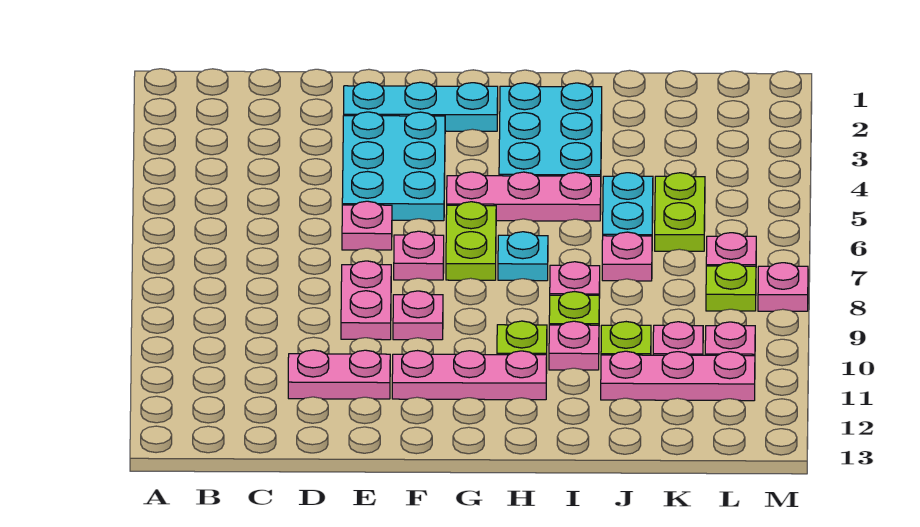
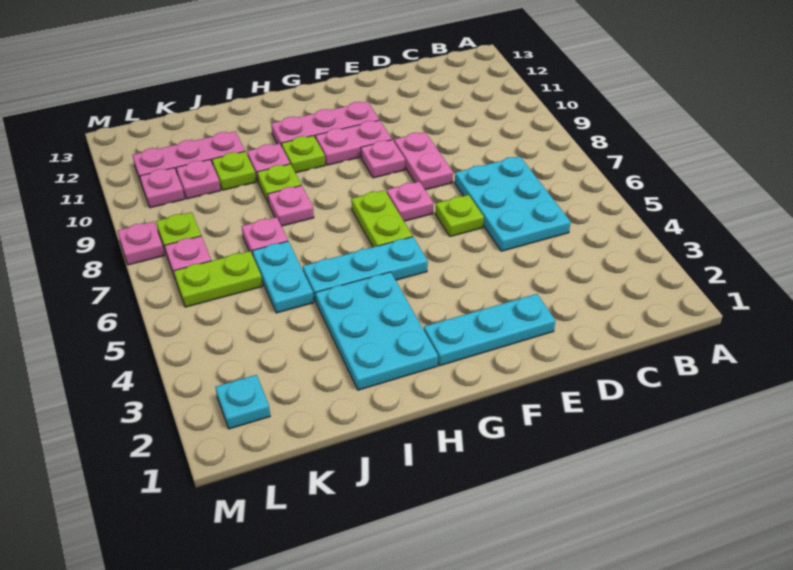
pink plate D11:E11 level 1 -> pink plate F10:G10 level 1
cyan plate E3:F5 level 1 -> cyan plate C5:D7 level 1
pink plate E6 level 1 -> lime plate E6 level 1
pink plate G5:I5 level 1 -> cyan plate G5:I5 level 1
cyan plate H7 level 1 -> cyan plate L2 level 1
lime plate K5:K6 level 1 -> lime plate K6:L6 level 1

